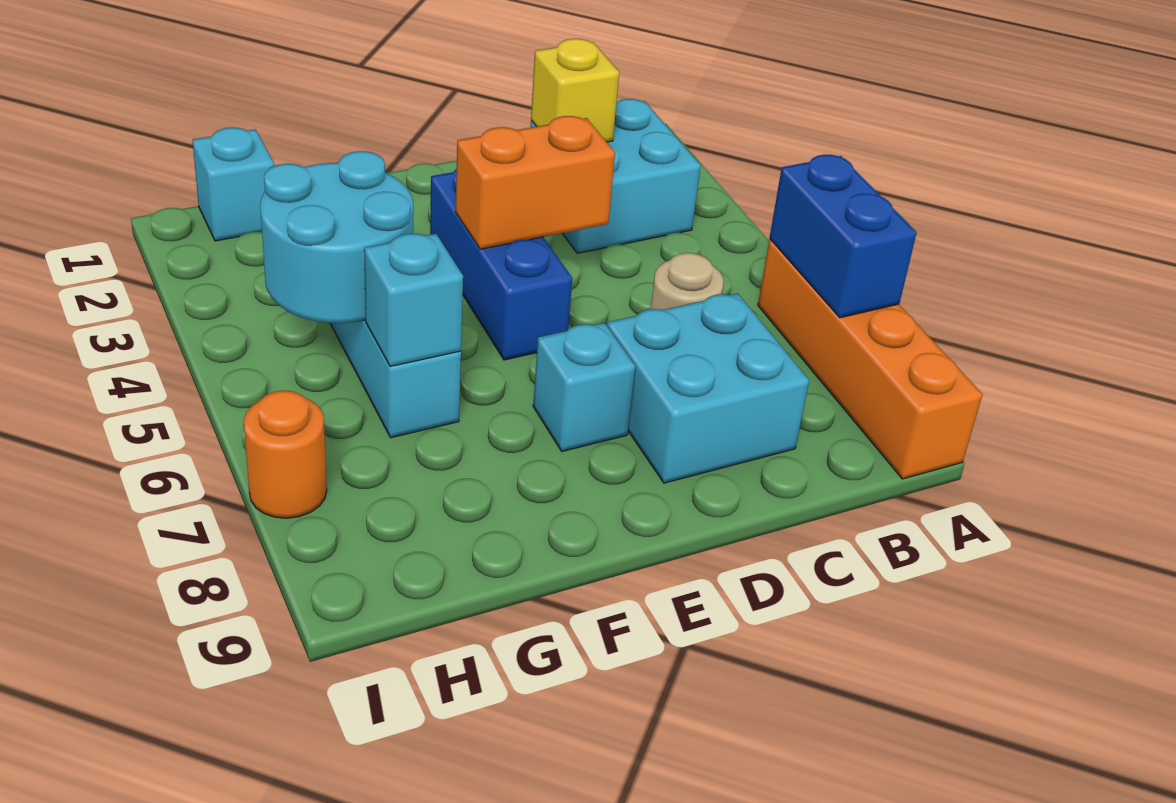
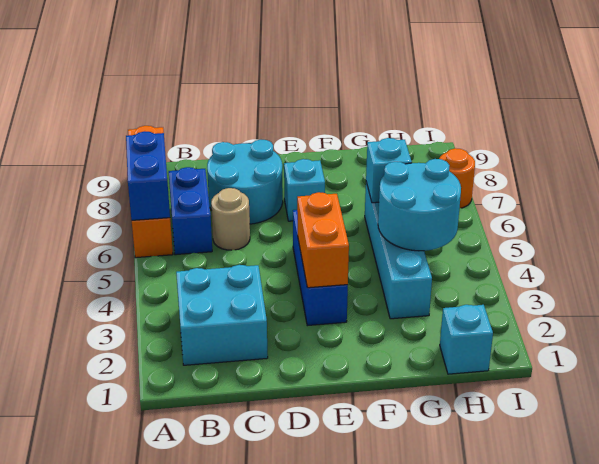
none -> blue brick B6:B7 level 1
yellow brick C2 level 2 -> none
cyan brick C7:D8 level 1 -> cyan round brick C7:D8 level 1
orange brick D4:E4 level 2 -> orange brick E3:E4 level 2

